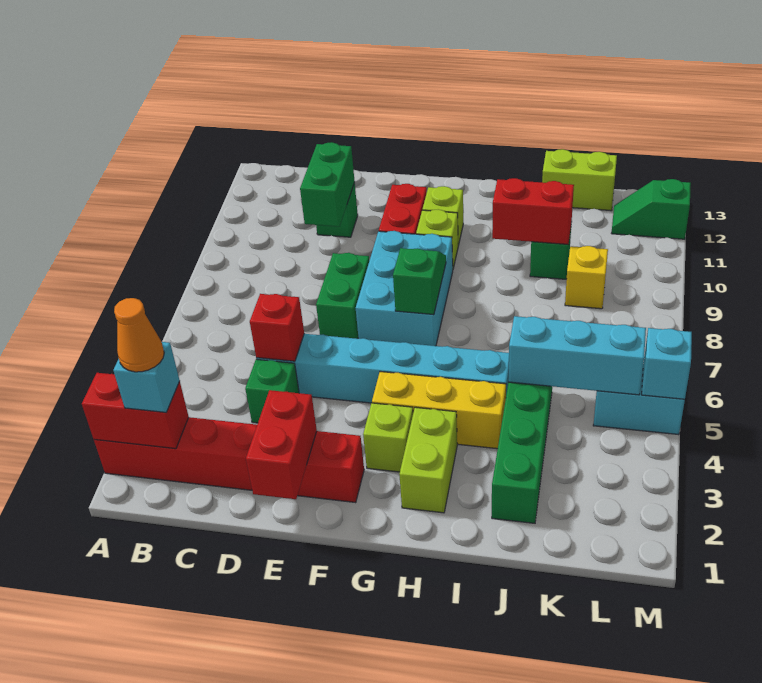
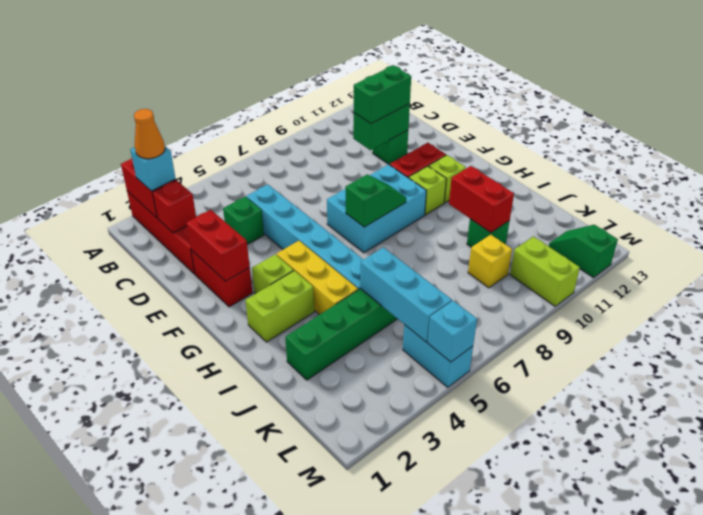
red brick D5 level 2 -> red brick C2 level 2
red brick E1:E2 level 2 -> red brick E2:F2 level 2
green brick E7:E8 level 1 -> green brick D10:D11 level 3
lime brick J13:K13 level 1 -> lime brick L10:M10 level 1

